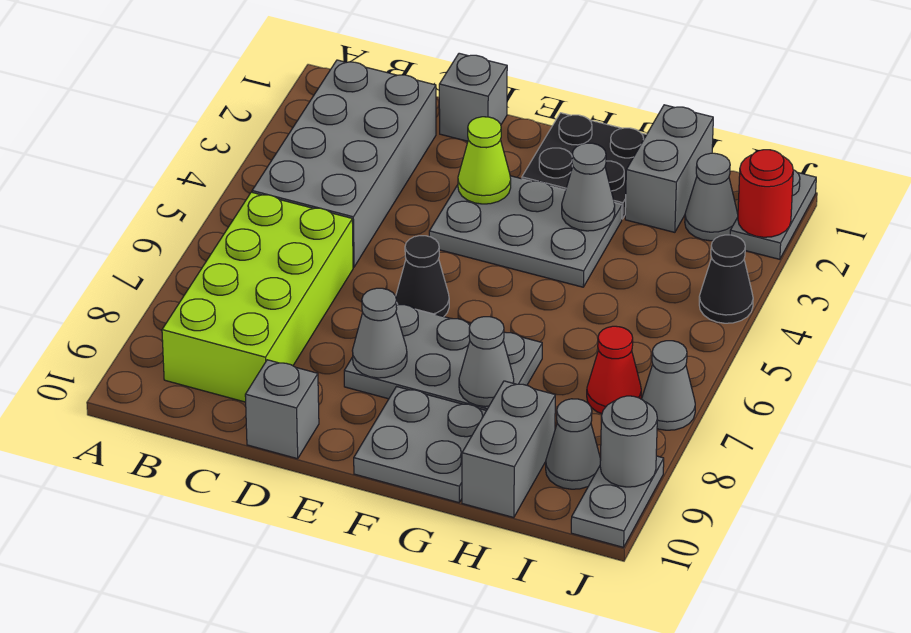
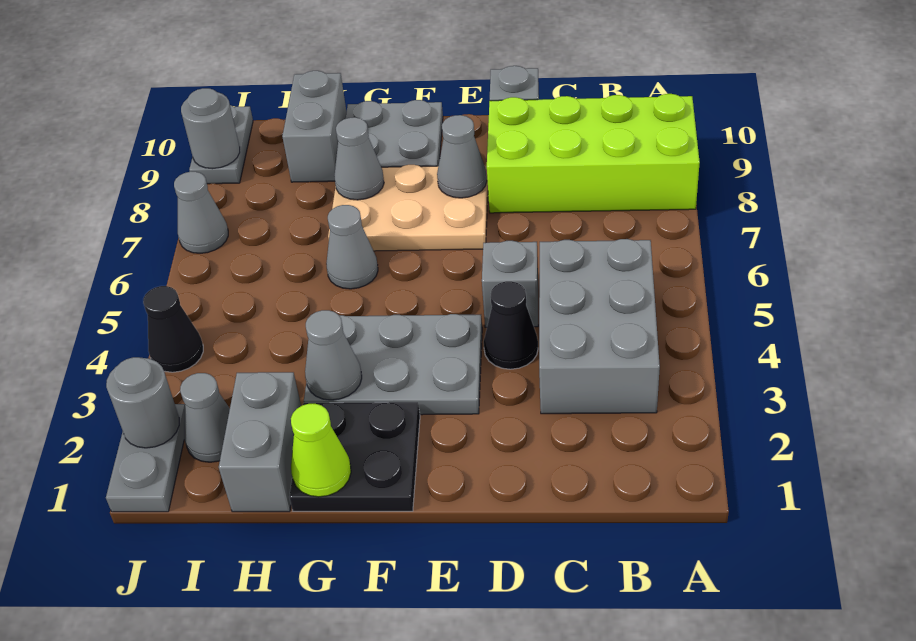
grey brick B2:C5 level 1 -> grey brick B3:C5 level 1
lime brick B6:C9 level 1 -> lime brick A8:D9 level 1
grey brick D1 level 1 -> grey brick D5 level 1
lime cone E3 level 2 -> lime cone G1 level 2
black cone E6 level 1 -> black cone D4 level 1
grey plate E7:G8 level 1 -> tan plate E7:G8 level 1
red cone I7 level 1 -> none
grey cone I9 level 1 -> grey cone G6 level 1
red round brick J2 level 2 -> grey round brick J2 level 2

